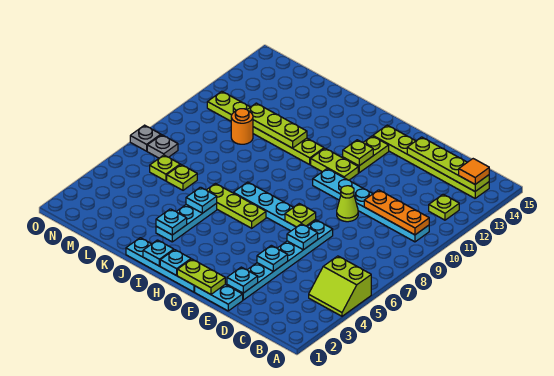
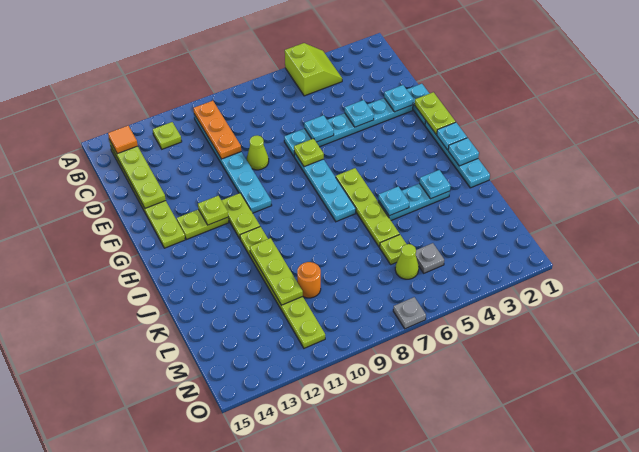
lime plate H6:J6 level 1 -> lime plate H6:K6 level 1
lime plate M6 level 1 -> lime cone M6 level 1
grey plate N7 level 1 -> grey plate M5 level 1

